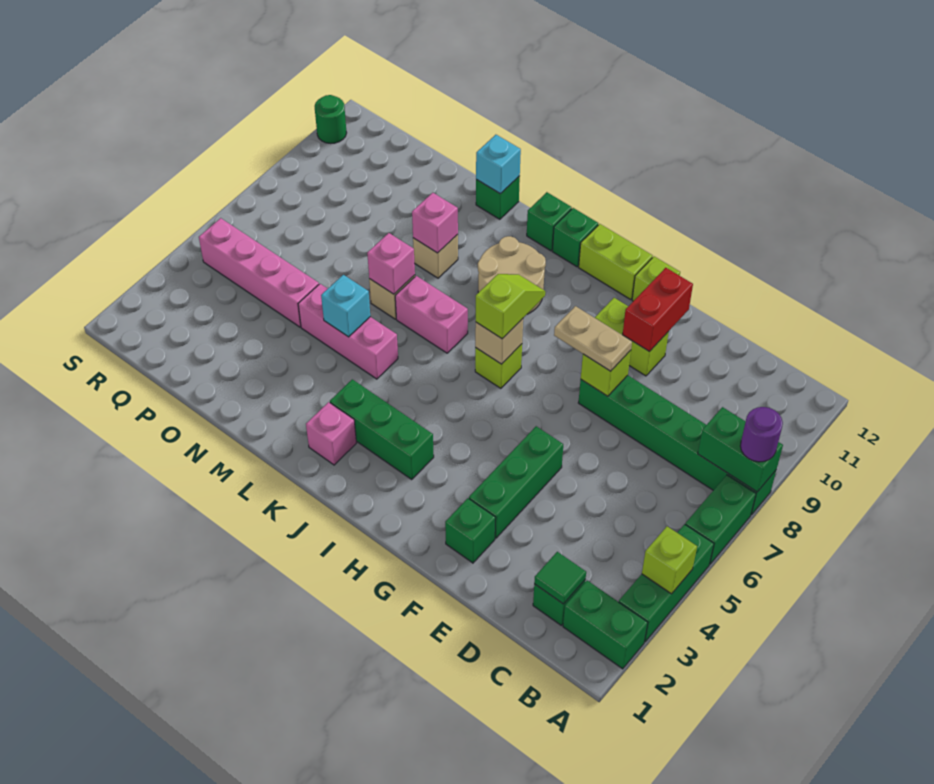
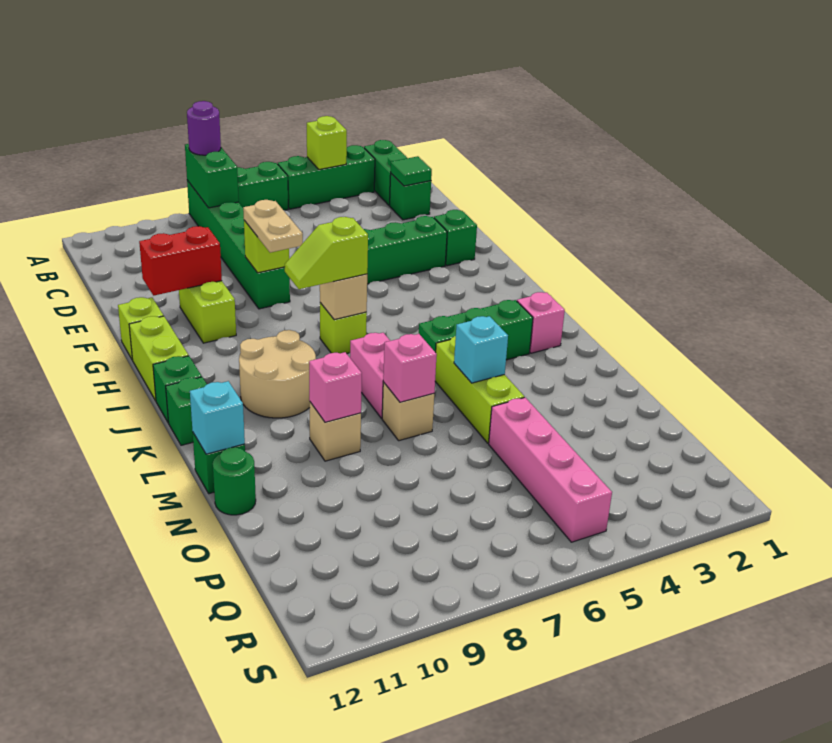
green brick I3:K3 level 1 -> green brick K3:K5 level 1
pink brick L5:N5 level 1 -> lime brick L5:N5 level 1
green round brick S11 level 1 -> green round brick N12 level 1

